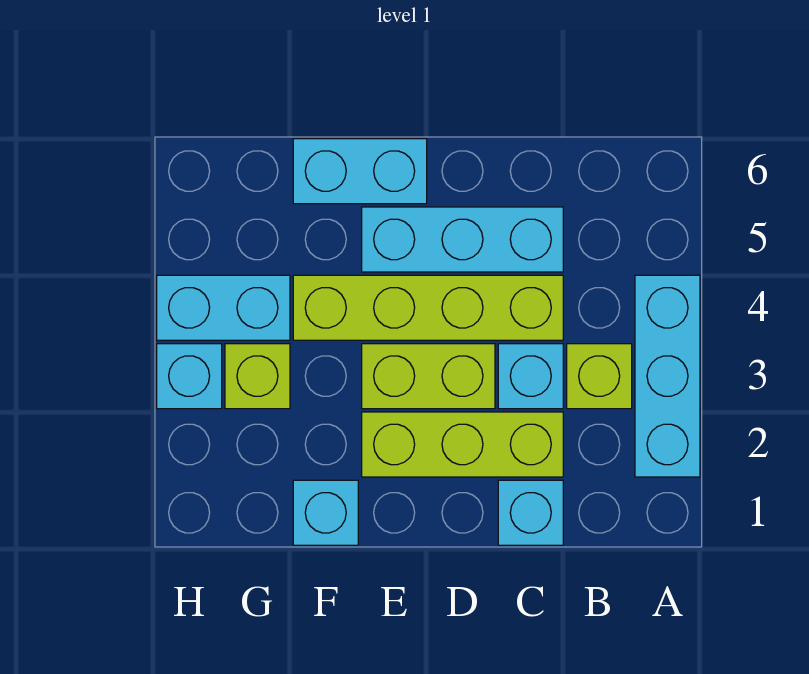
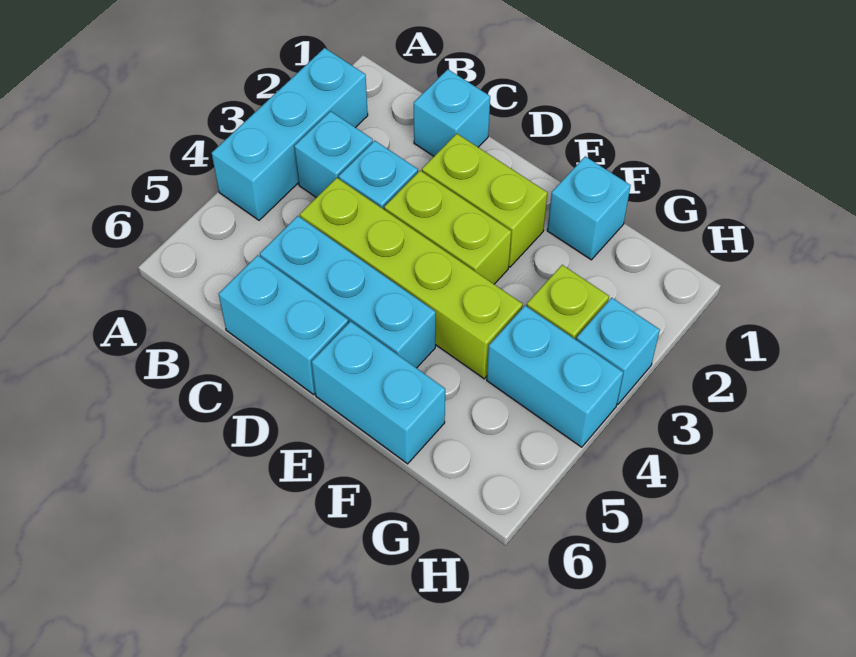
lime brick B3 level 1 -> cyan brick B3 level 1
lime brick C2:E2 level 1 -> lime brick D2:E2 level 1
none -> cyan brick C6:D6 level 1

